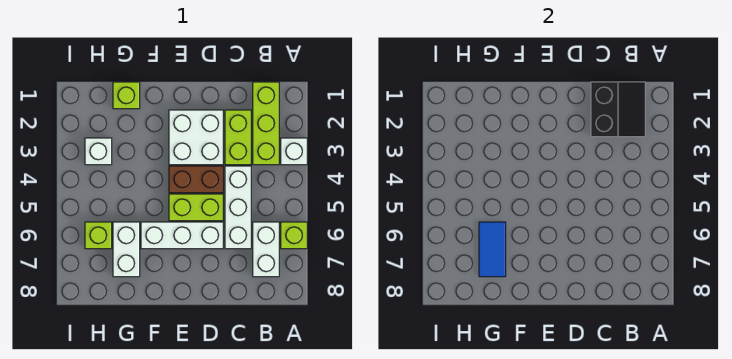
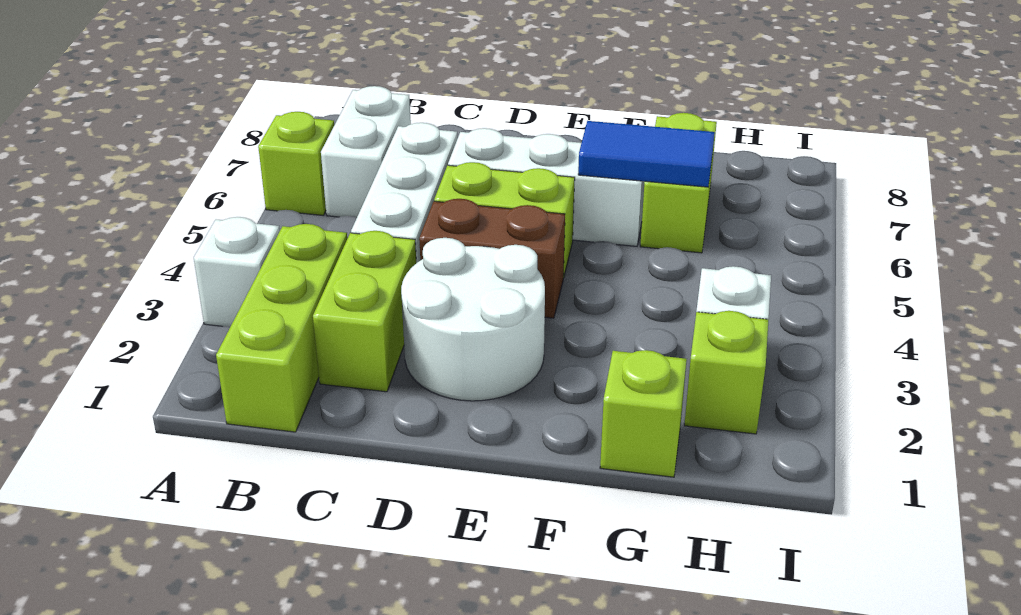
black slope B1:C2 level 2 top C -> none
white brick D2:E3 level 1 -> white round brick D2:E3 level 1
white brick G6:G7 level 1 -> lime brick G6:G7 level 1
blue tile G6:G7 level 2 -> blue tile F6:G6 level 2
lime brick H6 level 1 -> lime brick H2 level 1

